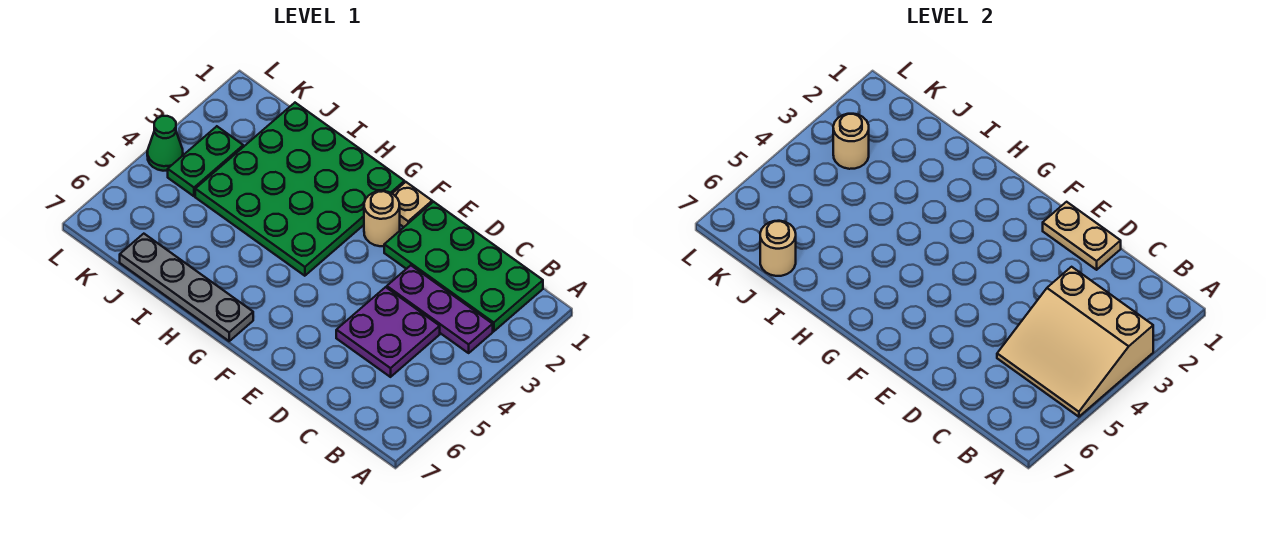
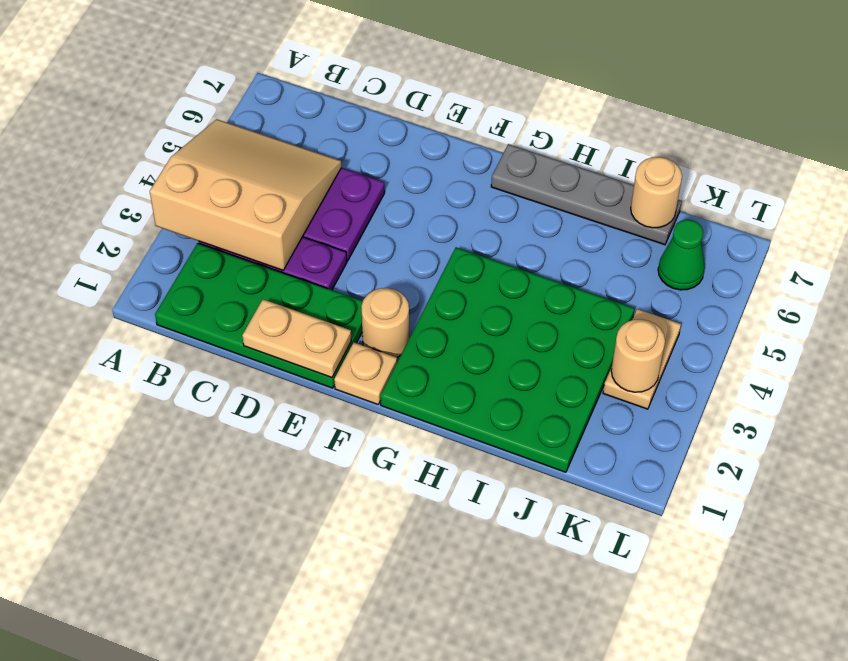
green plate K3:K4 level 1 -> tan plate K3:K4 level 1
green cone L4 level 1 -> green cone K6 level 1

